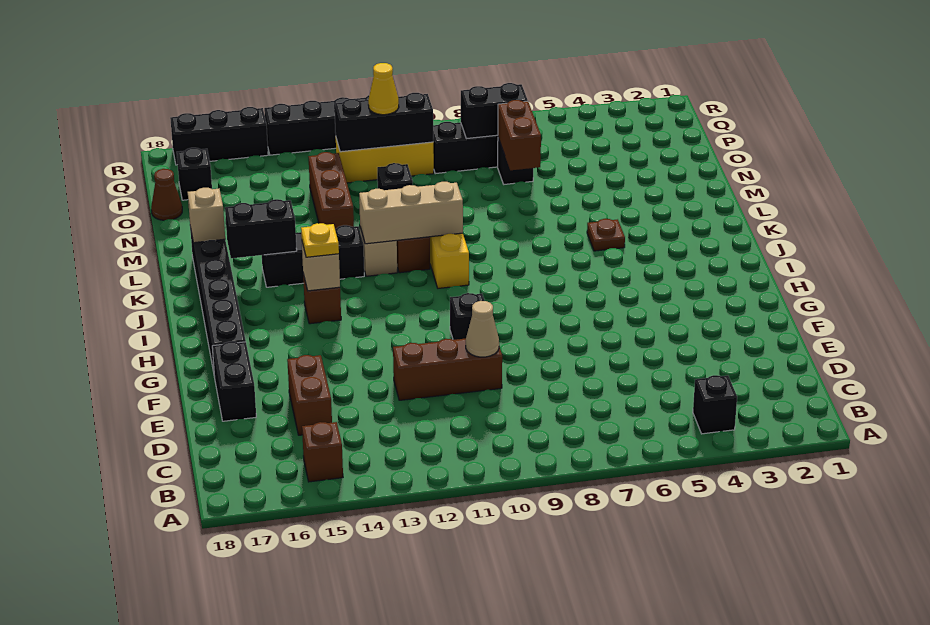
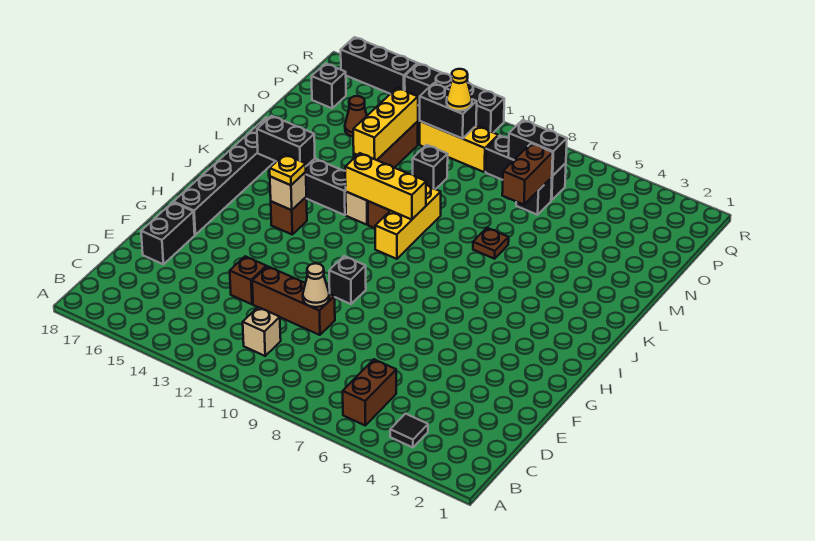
black brick B4 level 1 -> black tile B4 level 1
brown brick B15 level 1 -> brown brick E13 level 1
brown brick D15:E15 level 1 -> brown brick B6:C6 level 1
brown plate K5 level 1 -> brown plate L7 level 1
tan brick K10:K12 level 2 -> yellow brick K10:K12 level 2
tan brick L17 level 2 -> tan brick C11 level 1
none -> yellow brick M13:O13 level 2
brown cone O18 level 1 -> brown cone O15 level 1
black brick P10:P12 level 2 -> black brick P11:P12 level 2

